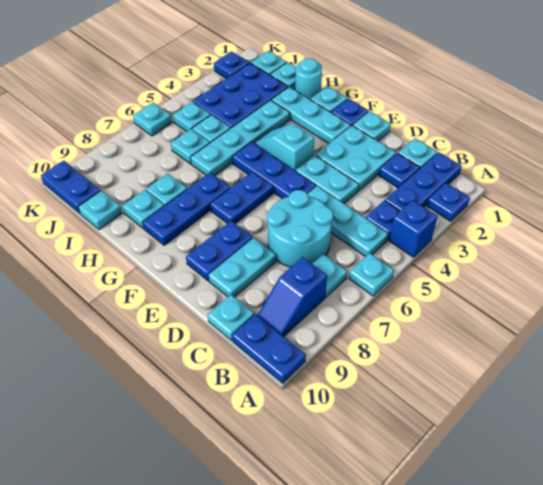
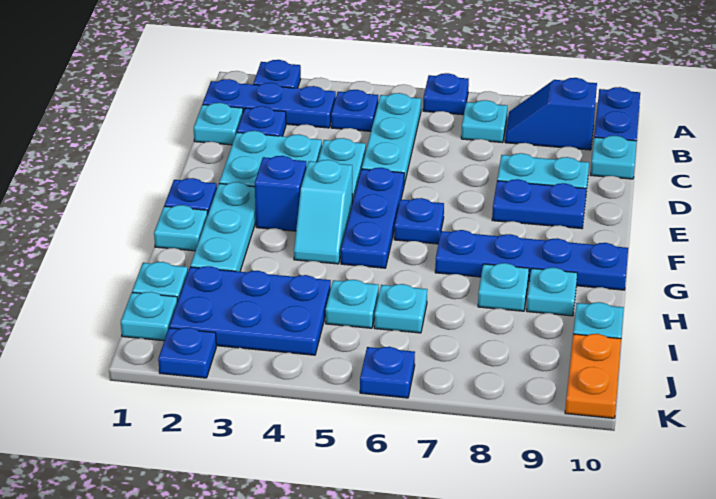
blue brick A4 level 1 -> blue brick F3 level 1
cyan plate A6 level 1 -> blue plate A6 level 1
blue slope B8:B9 level 1 top 8 -> blue slope B8:B9 level 1 top 9
cyan round brick C6:D7 level 1 -> none
cyan plate E1 level 1 -> none
blue plate F6:F7 level 1 -> blue plate F6 level 1
blue plate G7:G9 level 1 -> blue plate G7:G10 level 1
cyan round brick H1 level 1 -> none
cyan plate H3:H6 level 1 -> none
cyan plate J5 level 1 -> none
blue plate J10:K10 level 1 -> orange plate J10:K10 level 1
cyan plate K6 level 1 -> blue plate K6 level 1

